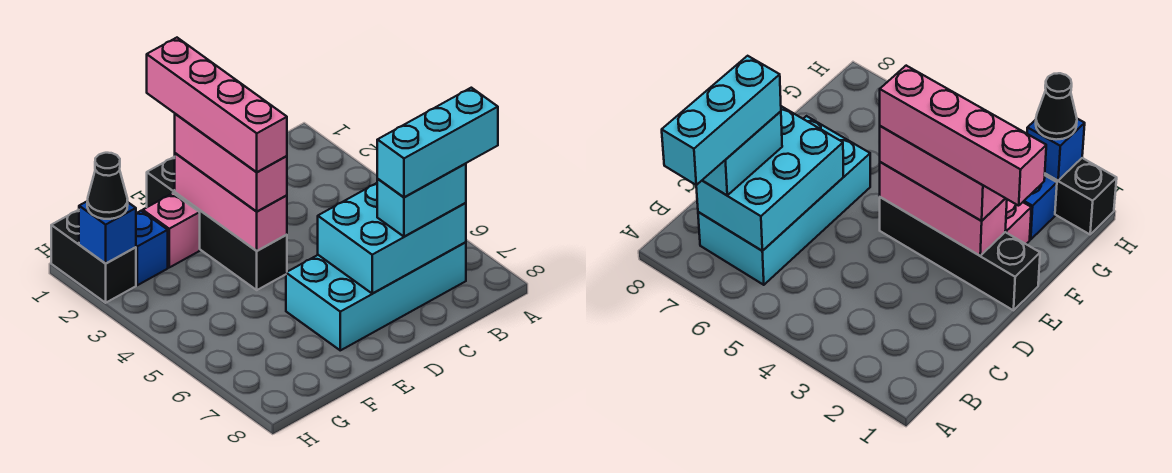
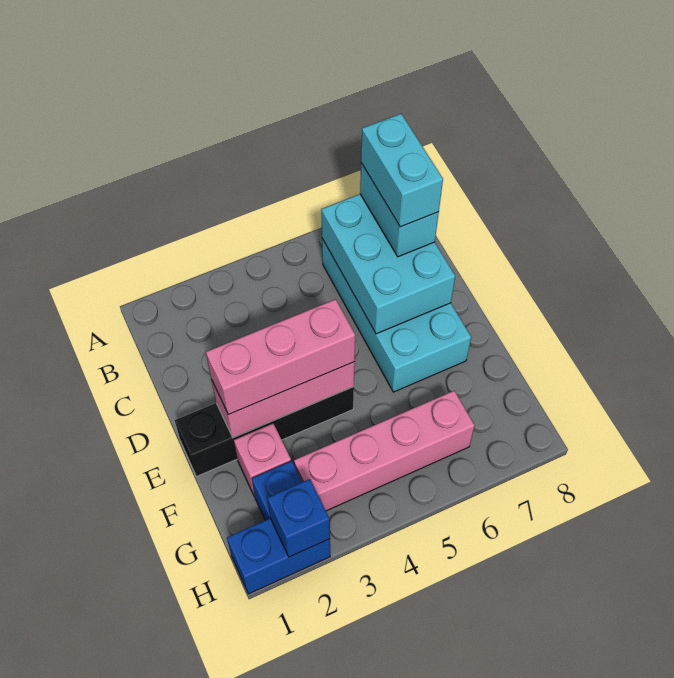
cyan brick A7:C7 level 4 -> cyan brick B7:C7 level 4
pink brick E1:E4 level 4 -> pink brick G3:G6 level 1
black brick H1:H2 level 1 -> blue brick H1:H2 level 1
black cone H2 level 3 -> none

